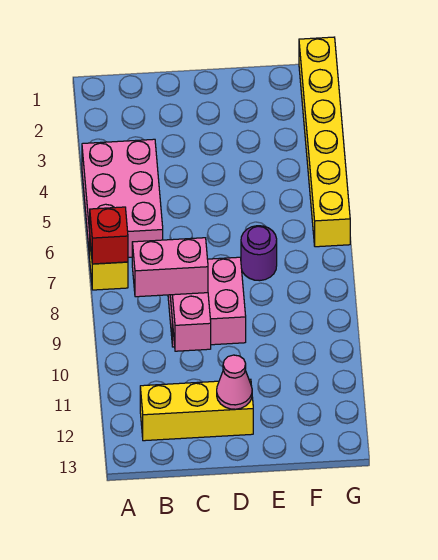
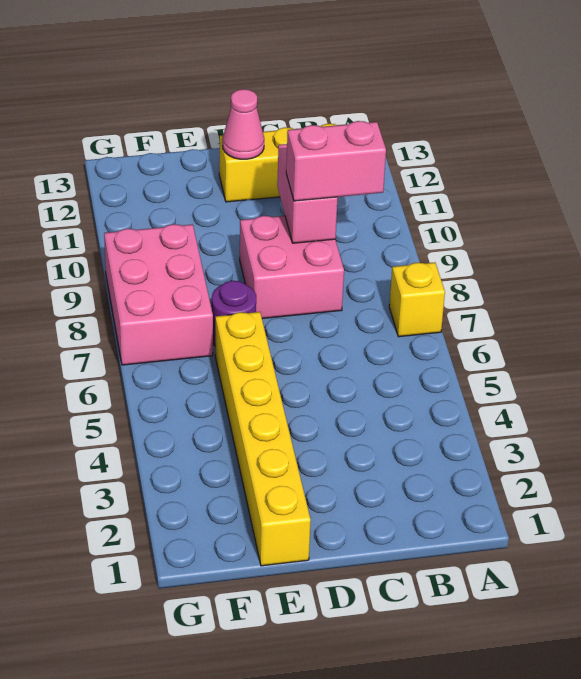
pink brick A4:B6 level 1 -> pink brick F7:G9 level 1
red brick A7 level 2 -> none
yellow brick G1:G6 level 1 -> yellow brick E1:E6 level 1

